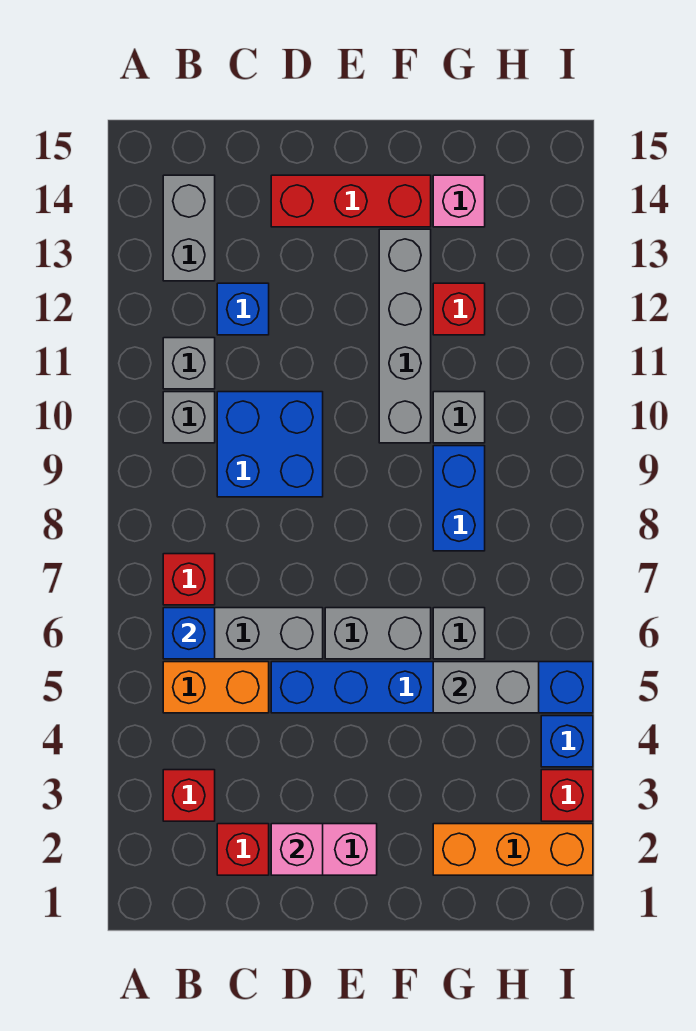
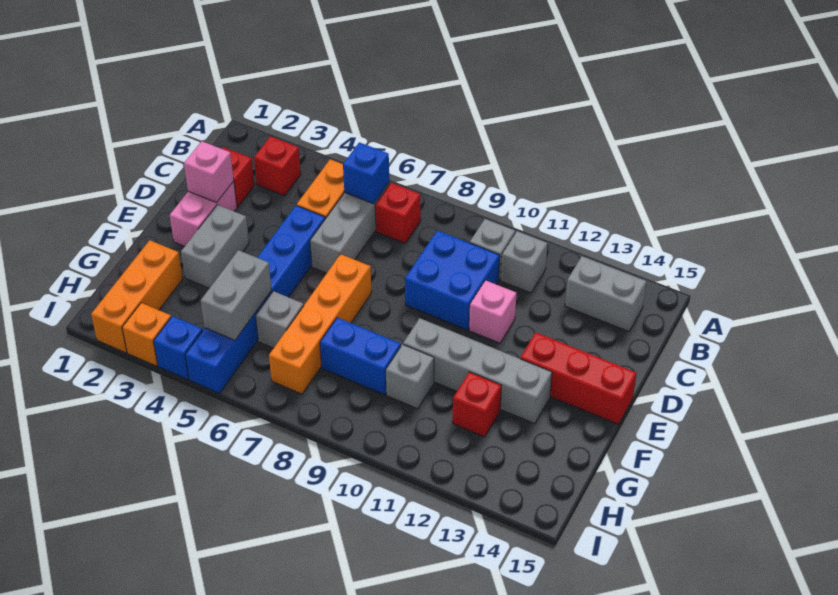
blue brick C12 level 1 -> none
red brick D14:F14 level 1 -> red brick E13:E15 level 1
grey brick E6:F6 level 1 -> grey brick E3:F3 level 1
none -> orange brick E7:H7 level 1
pink brick G14 level 1 -> pink brick D11 level 1
red brick I3 level 1 -> orange brick I3 level 1

